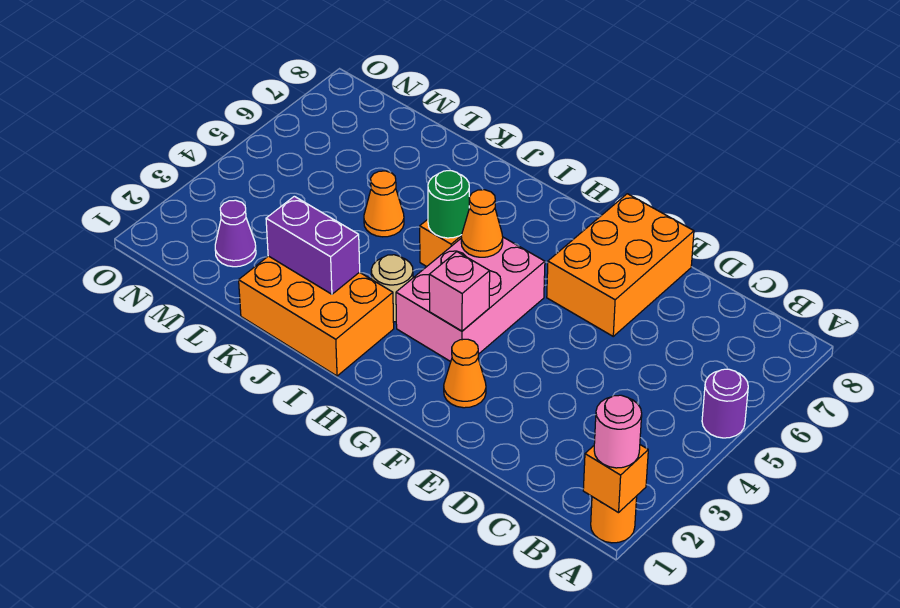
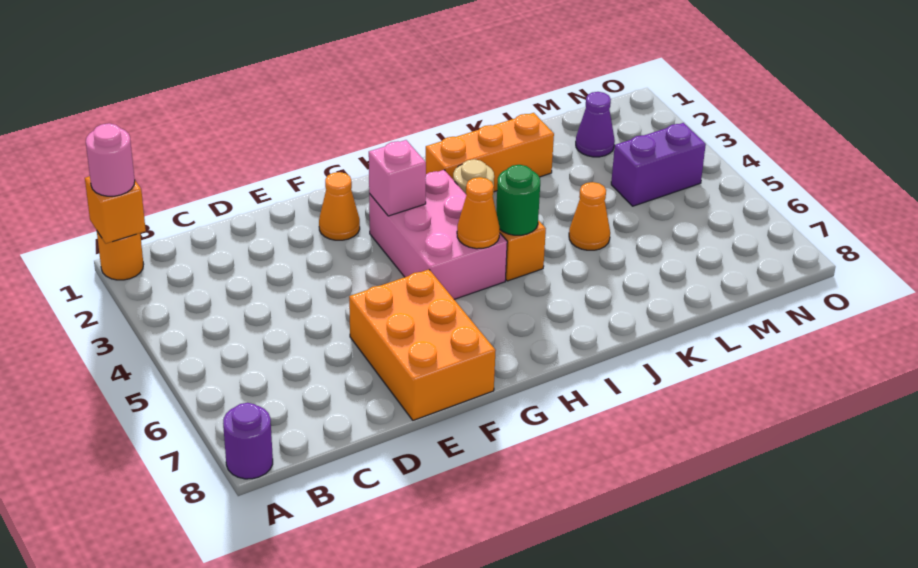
purple round brick A5 level 1 -> purple round brick A8 level 1
orange brick I1:K2 level 1 -> orange brick I2:K2 level 1
purple brick J2:K2 level 2 -> purple brick M4:N4 level 1

